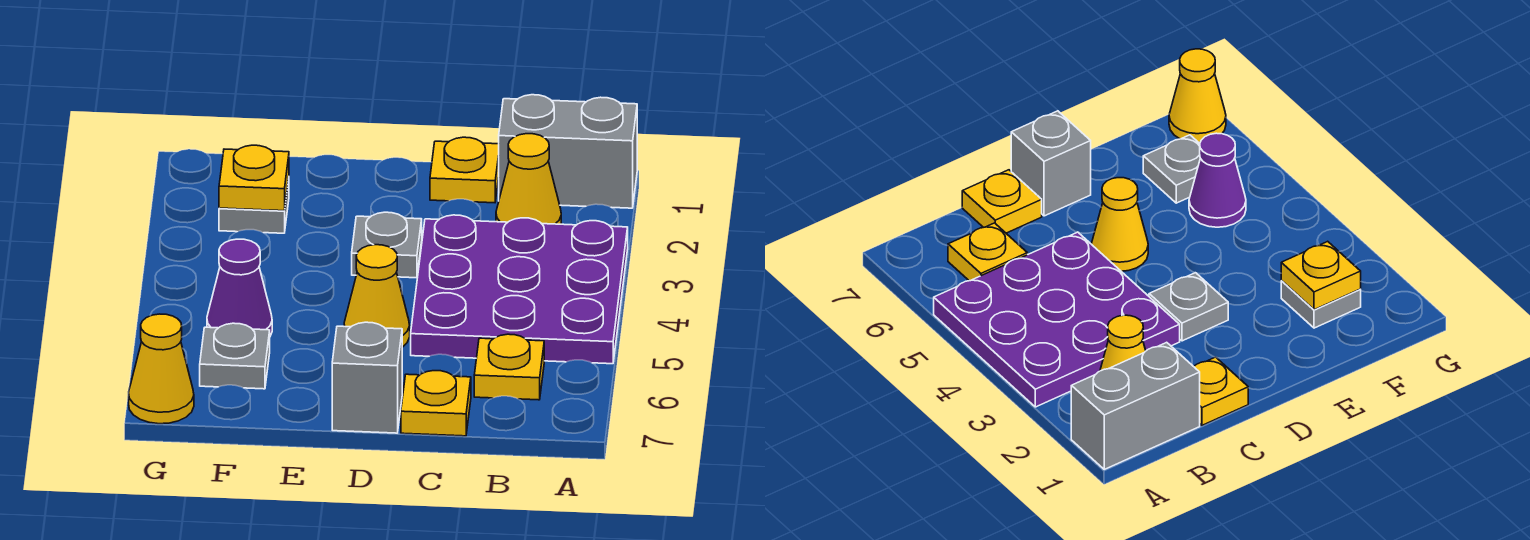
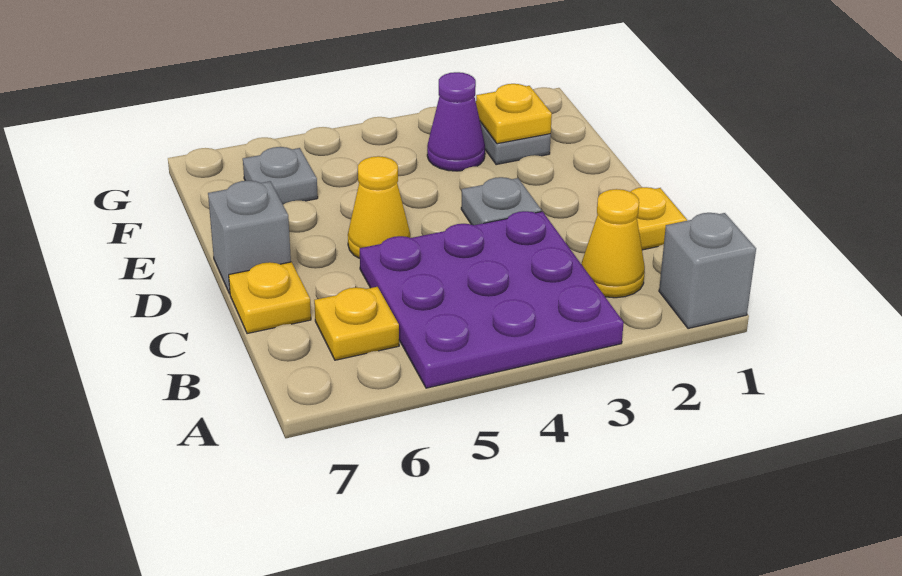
grey brick A1:B1 level 1 -> grey brick A1 level 1
purple cone F5 level 1 -> purple cone F3 level 1
yellow cone G7 level 1 -> none

